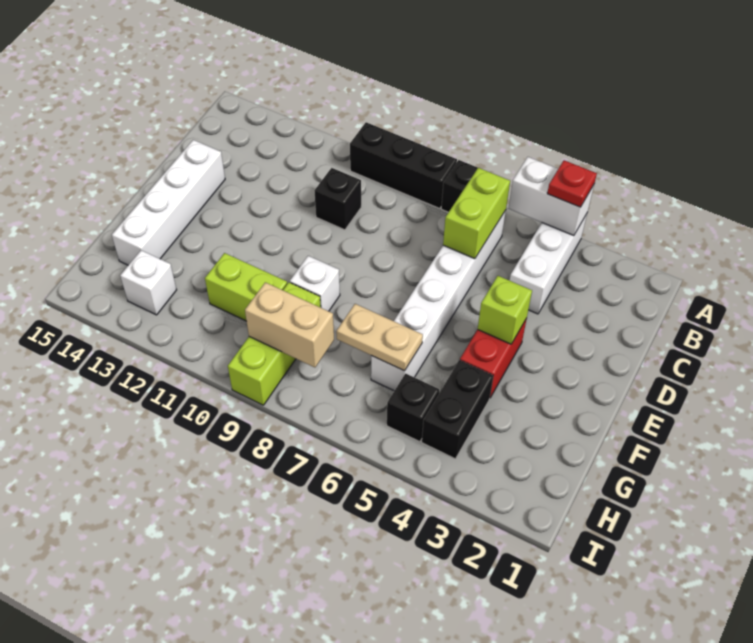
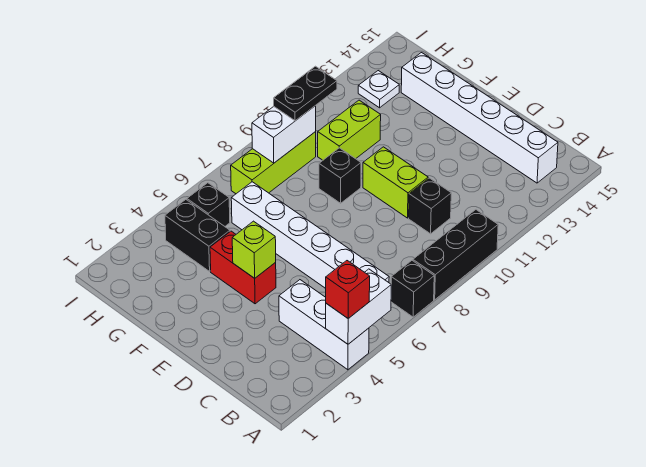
red plate A4 level 3 -> red brick A4 level 3
lime brick B6:C6 level 2 -> lime brick D10:E10 level 1
white brick D14:G14 level 1 -> white brick B14:G14 level 1
white brick F9 level 1 -> black brick F9 level 1
tan plate G6:G7 level 2 -> none
lime brick G9:I9 level 1 -> lime brick H7:H9 level 1
tan brick H8:H9 level 2 -> white brick H8:H9 level 2
none -> black plate H9:H10 level 3
white brick H13 level 1 -> white plate H13 level 1

